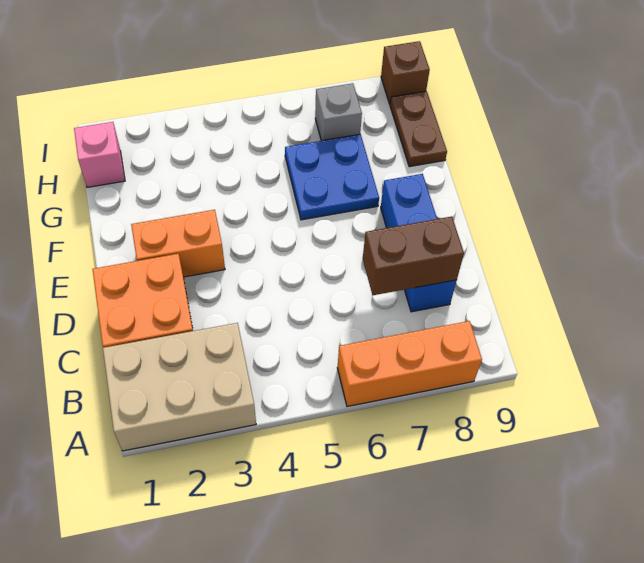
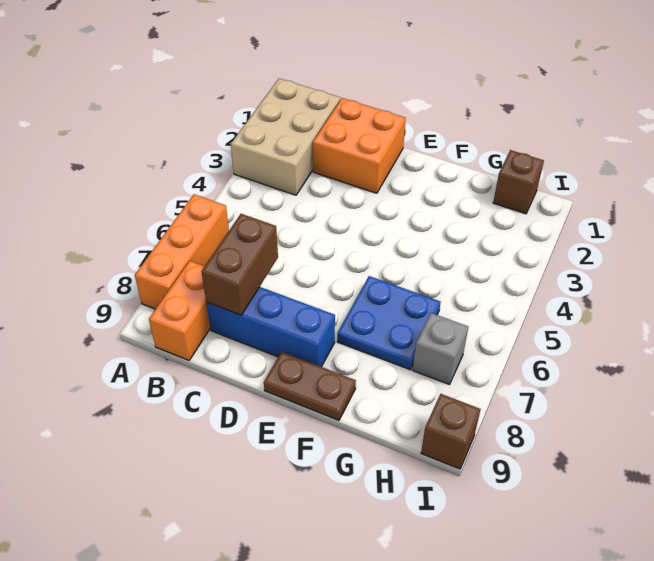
orange brick E2:E3 level 1 -> orange brick B8:B9 level 1
brown plate G9:H9 level 1 -> brown plate E9:F9 level 1
pink brick H1 level 1 -> brown brick H1 level 1

